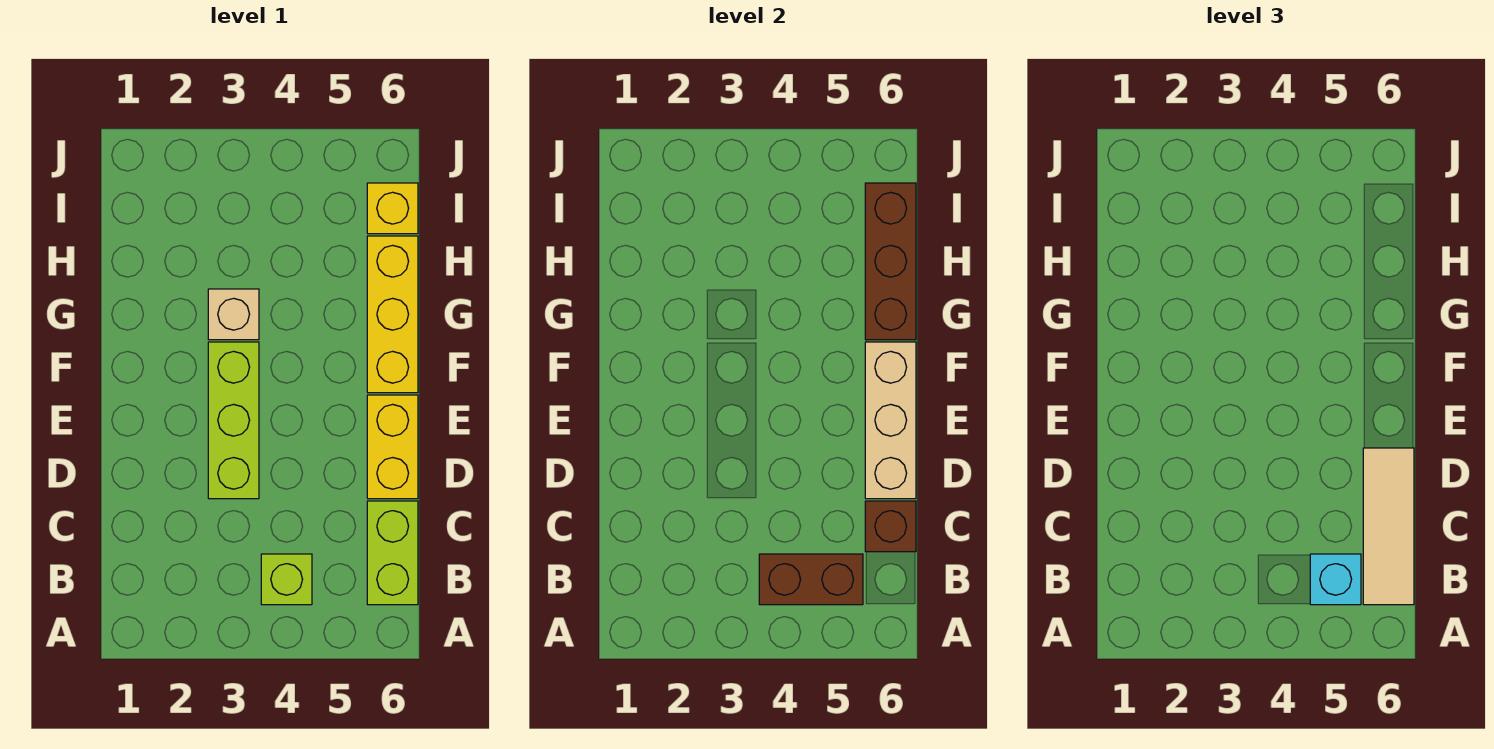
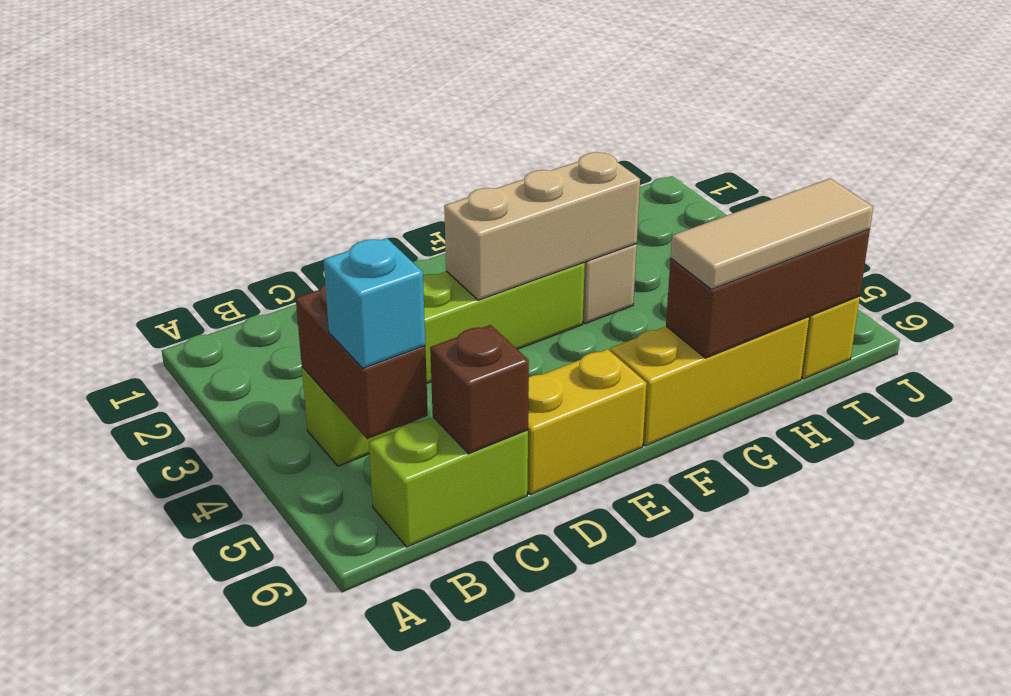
tan tile B6:D6 level 3 -> tan tile G6:I6 level 3
tan brick D6:F6 level 2 -> tan brick E3:G3 level 2

